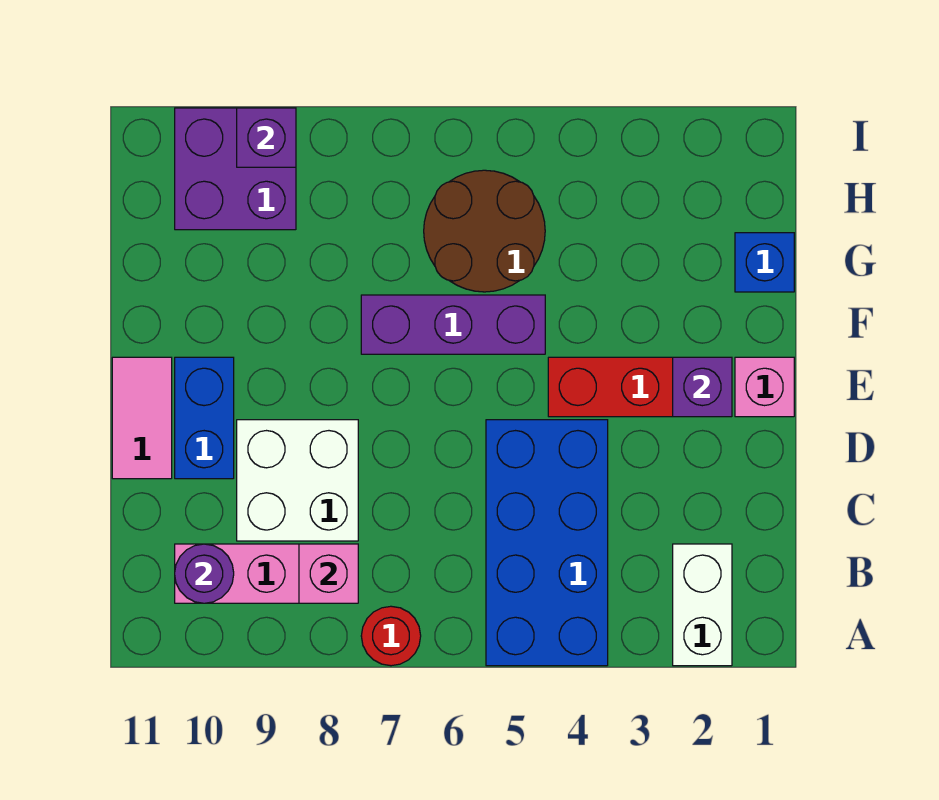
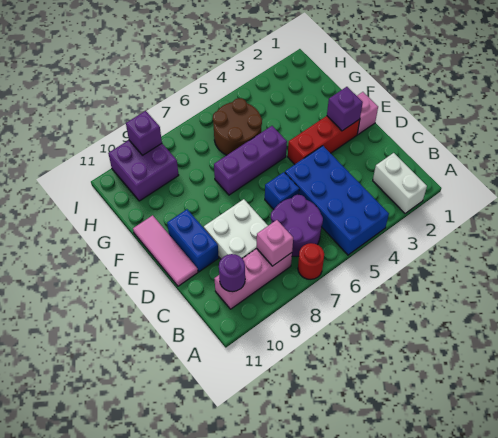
none -> purple round brick B6:C7 level 1
pink tile D11:E11 level 1 -> pink tile D11:F11 level 1
blue brick G1 level 1 -> blue brick D6 level 1

